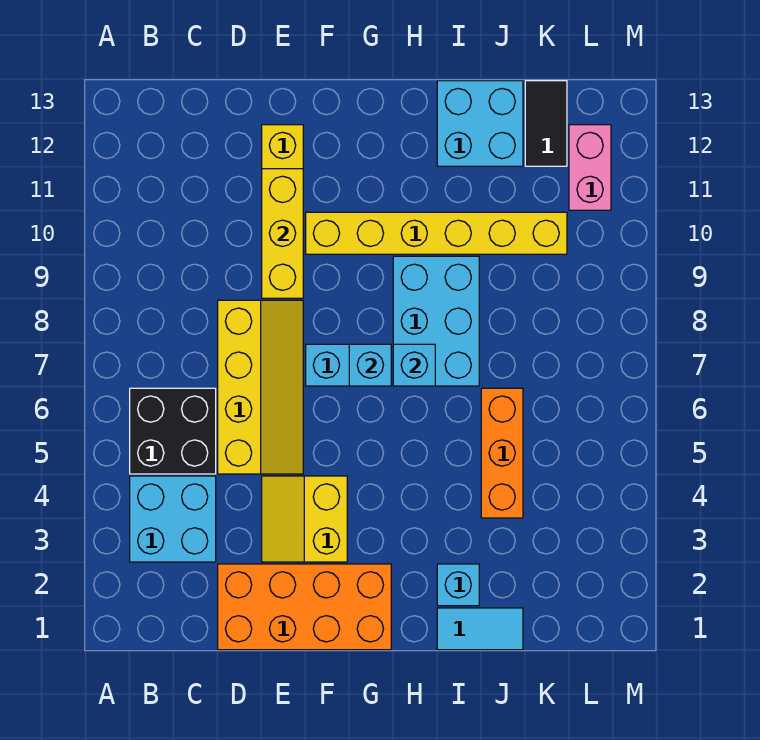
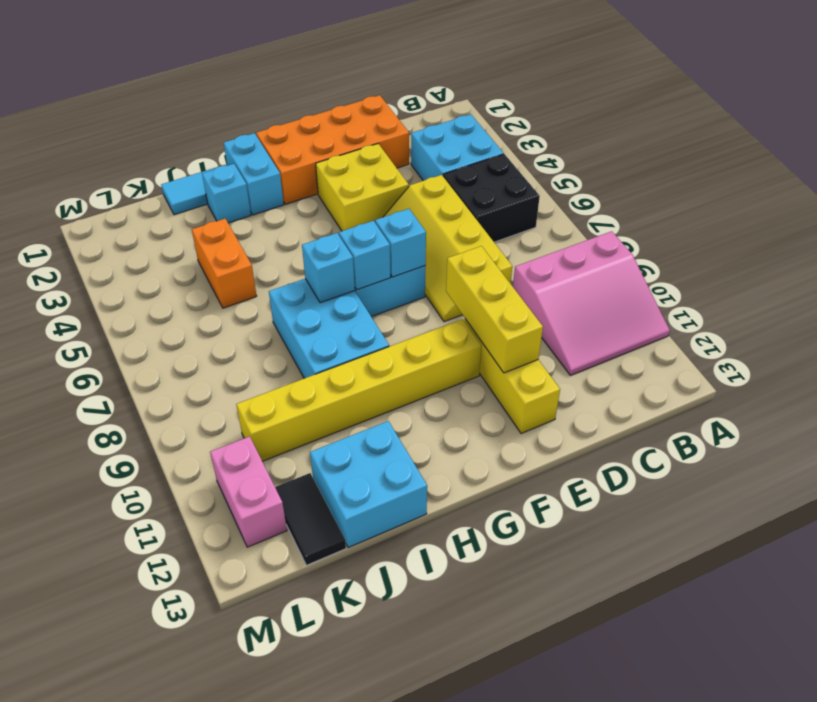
none -> pink slope A9:C11 level 1 top 9
yellow slope E3:F4 level 1 top F -> yellow brick E3:F4 level 1
none -> cyan brick F7 level 2
none -> cyan brick H1:H2 level 1
orange brick J4:J6 level 1 -> orange brick J4:J5 level 1

